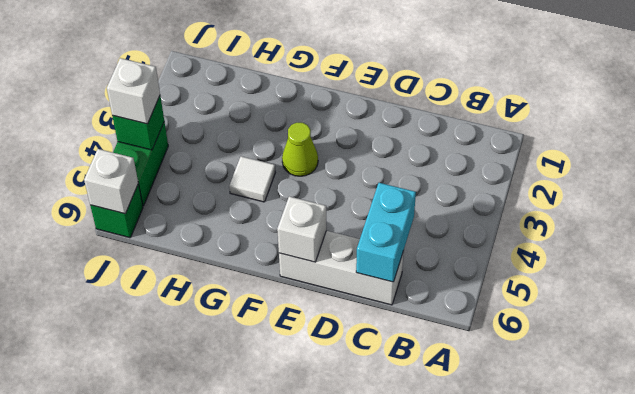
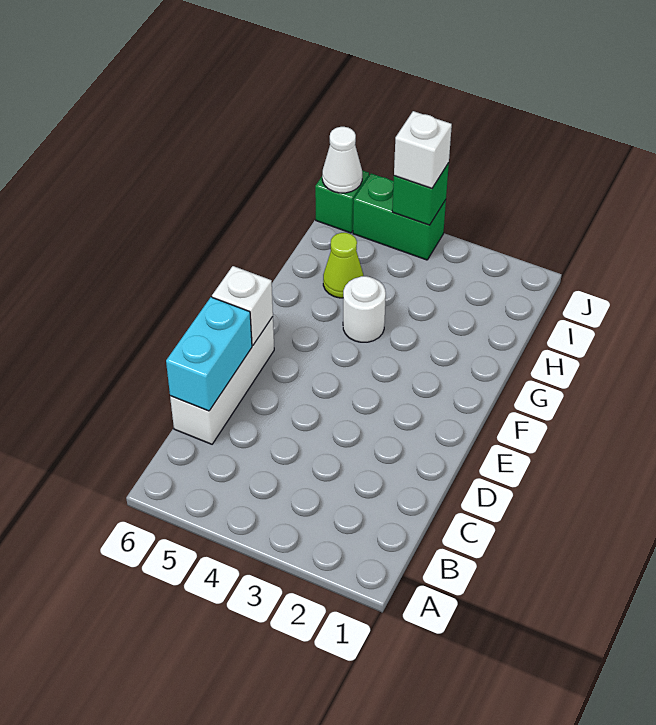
cyan brick C5:C6 level 2 -> cyan brick C6:D6 level 2
lime cone F3 level 1 -> lime cone H5 level 1
white tile G4 level 1 -> white round brick G4 level 1
white brick J6 level 2 -> white cone J6 level 2

